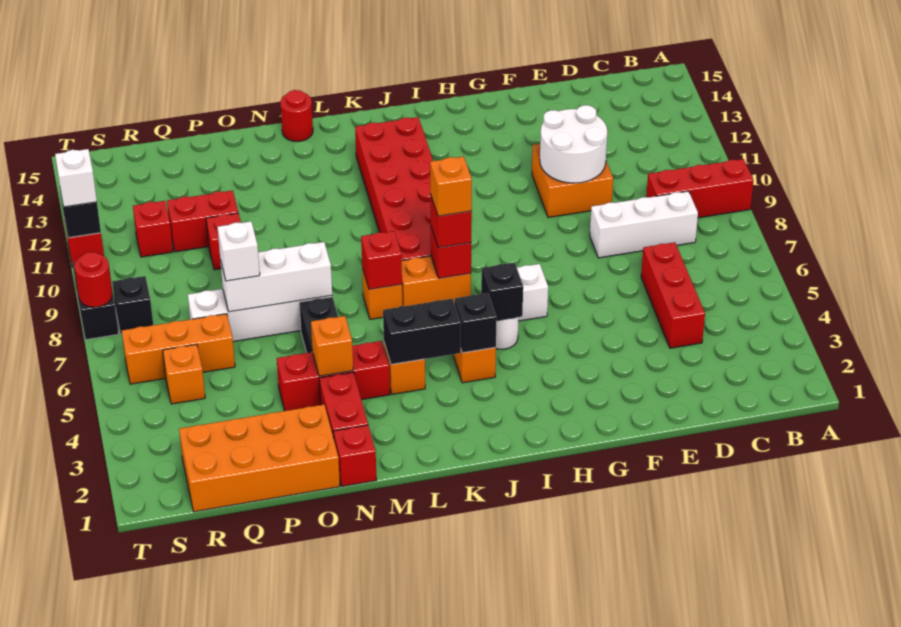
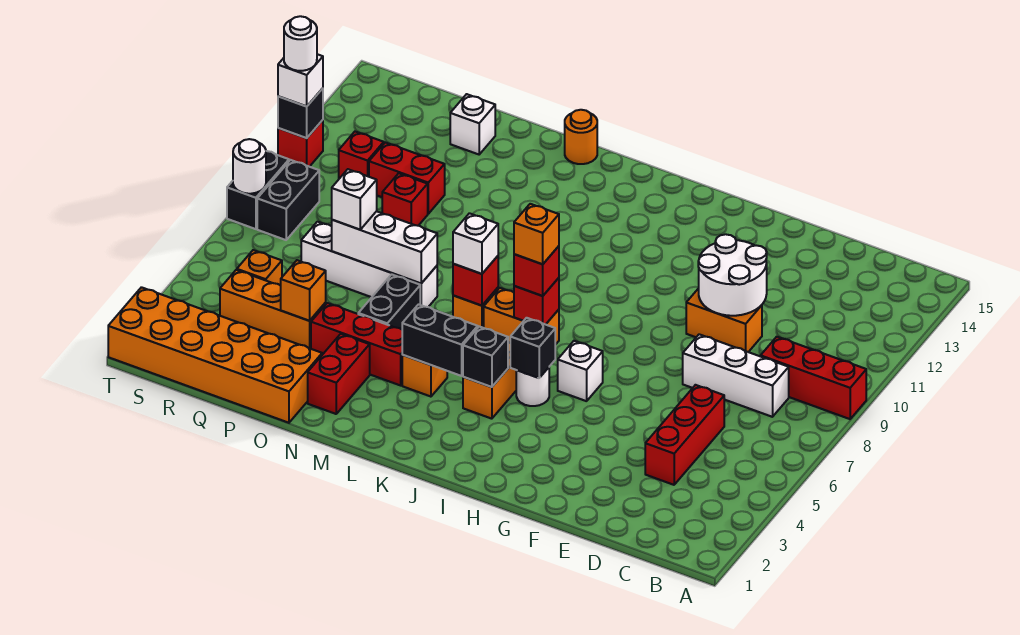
orange brick E10:F11 level 1 -> orange brick E10:F10 level 1
red brick J8:K13 level 1 -> none
none -> white brick L7 level 3
red round brick M15 level 1 -> orange round brick M15 level 1
red brick N1 level 1 -> none
orange brick N4 level 2 -> orange brick P4 level 2
orange brick O1:R2 level 1 -> orange brick O1:T2 level 1
none -> white brick P14 level 1
orange brick Q6:S6 level 1 -> orange brick P4:R4 level 1
black brick S8 level 1 -> black brick S8:S9 level 1
red round brick T8 level 2 -> white round brick T8 level 2
none -> white round brick T11 level 4

